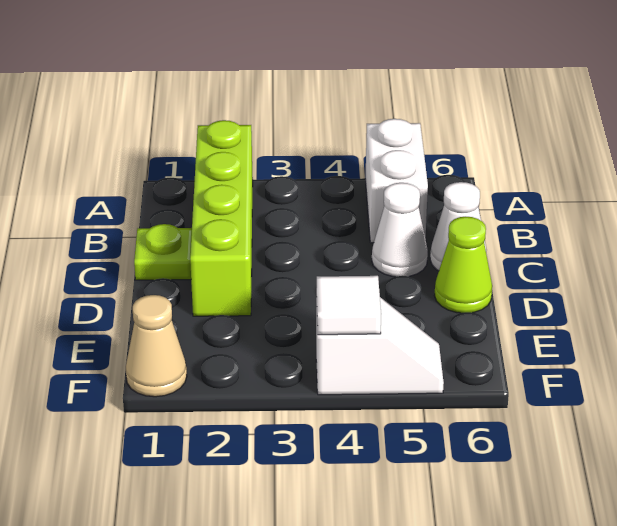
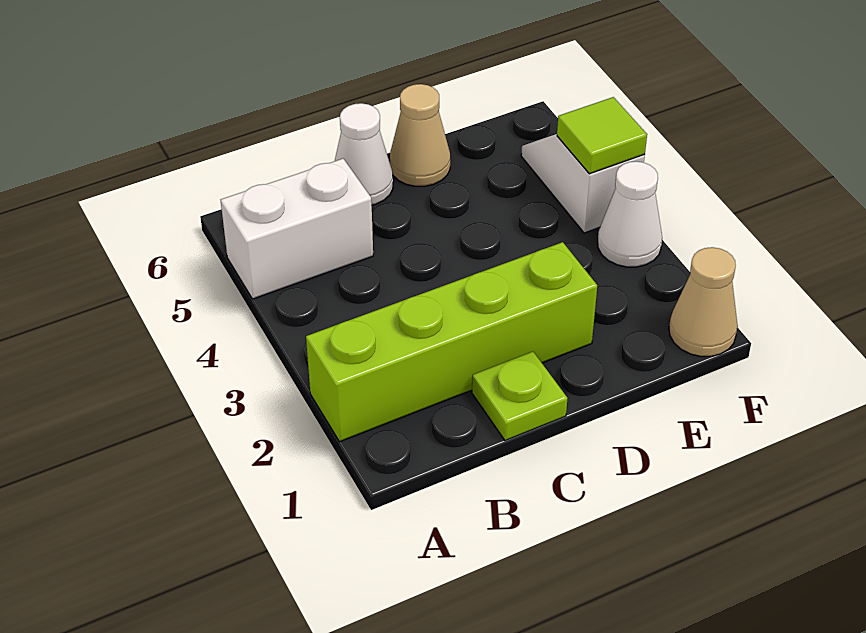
white cone C5 level 1 -> white cone F3 level 1
lime cone D6 level 1 -> tan cone D6 level 1
white tile F4 level 2 -> lime tile F4 level 2

